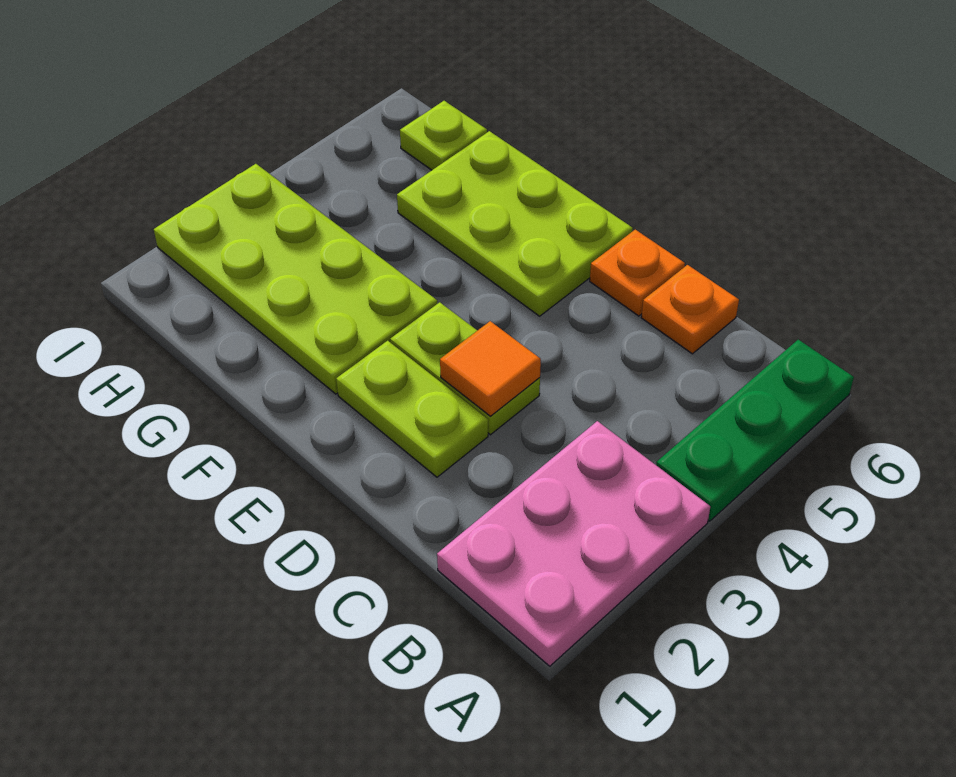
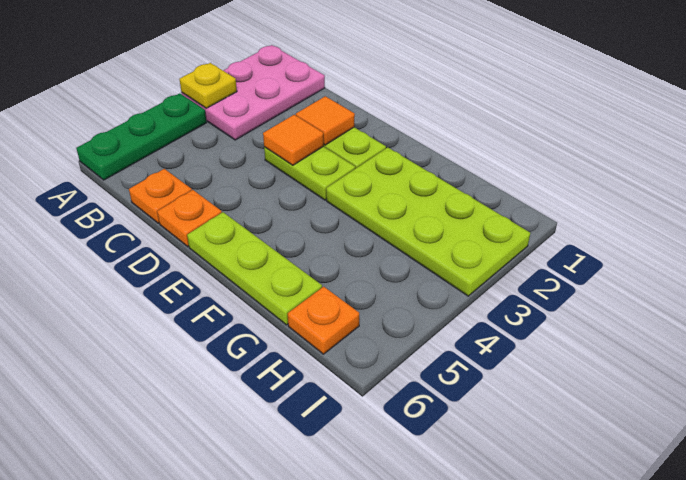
none -> yellow plate A3 level 2
none -> orange tile D2 level 2
lime plate E5:G6 level 1 -> lime plate E6:G6 level 1
lime plate H6 level 1 -> orange plate H6 level 1

